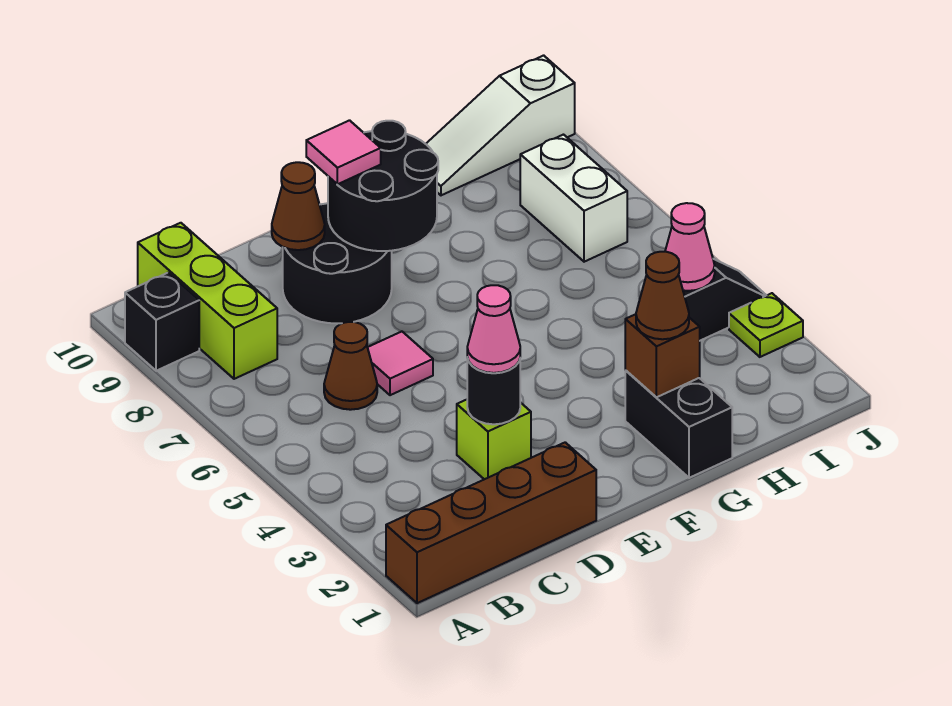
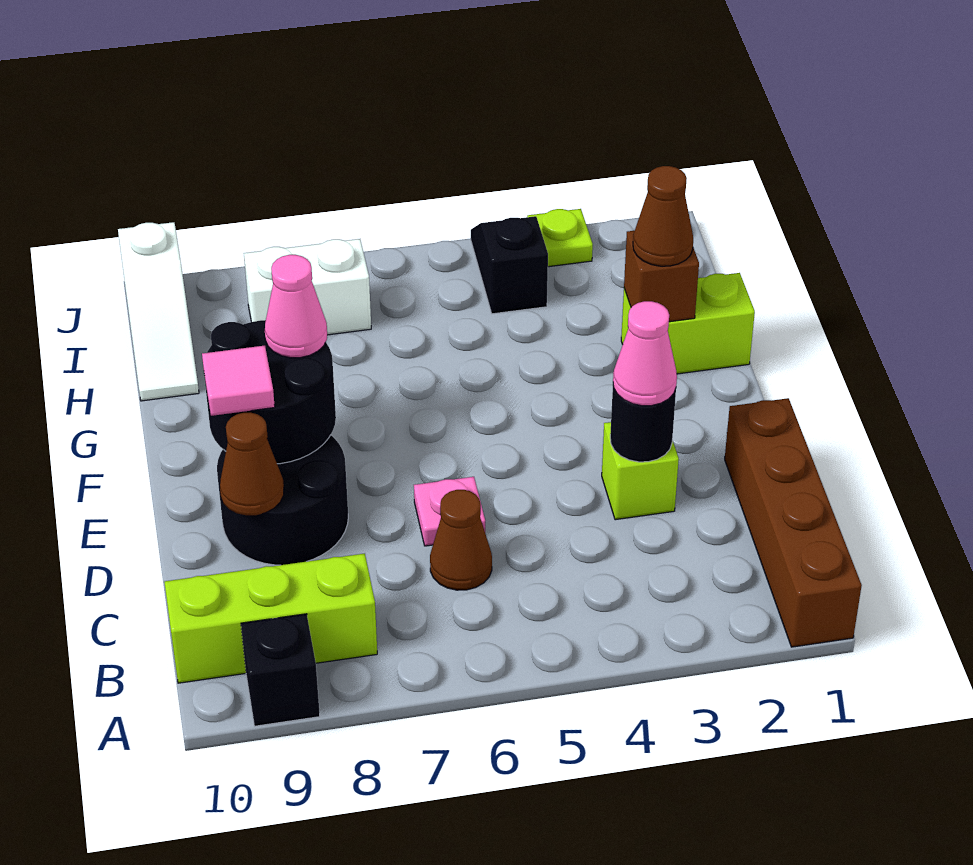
pink tile D6 level 1 -> pink plate D6 level 1
black brick G1:G2 level 1 -> lime brick G1:G2 level 1
pink cone I4 level 2 -> pink cone F8 level 3

